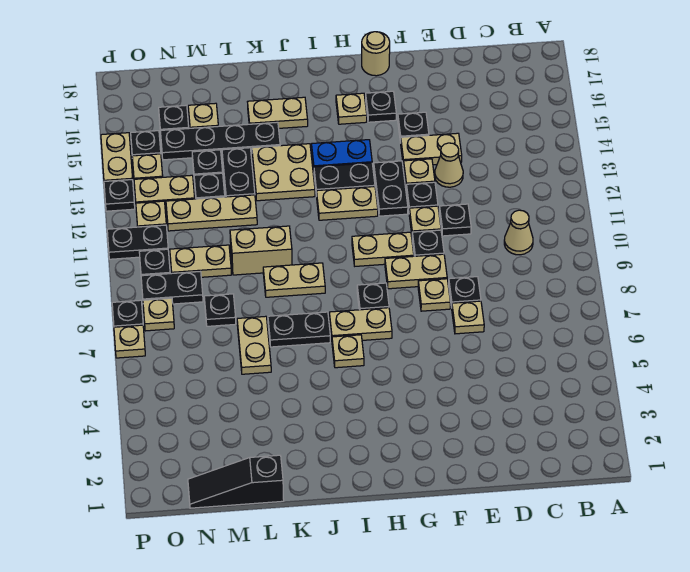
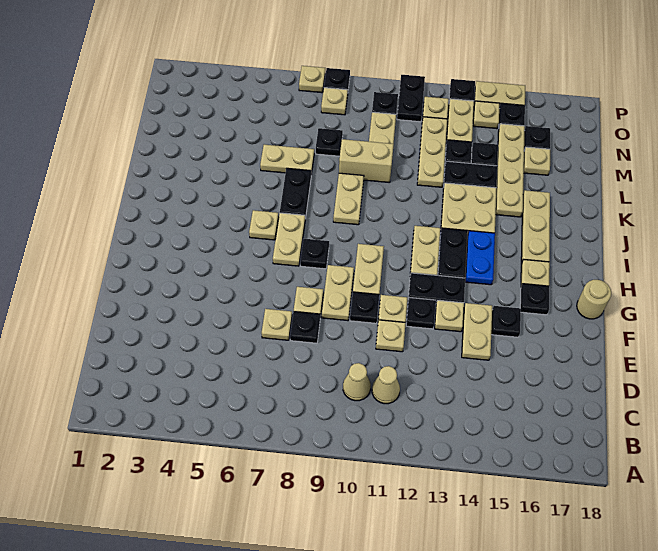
black plate E11 level 1 -> tan plate E11 level 1
tan cone E13 level 1 -> tan cone C11 level 1
tan plate J16:K16 level 1 -> tan plate I16:K16 level 1
tan brick K10:L10 level 1 -> tan brick L9:L10 level 1
black plate K15:N15 level 1 -> tan plate K15:N15 level 1
black slope L1:N1 level 1 top L -> none
black plate N9:O9 level 1 -> none

